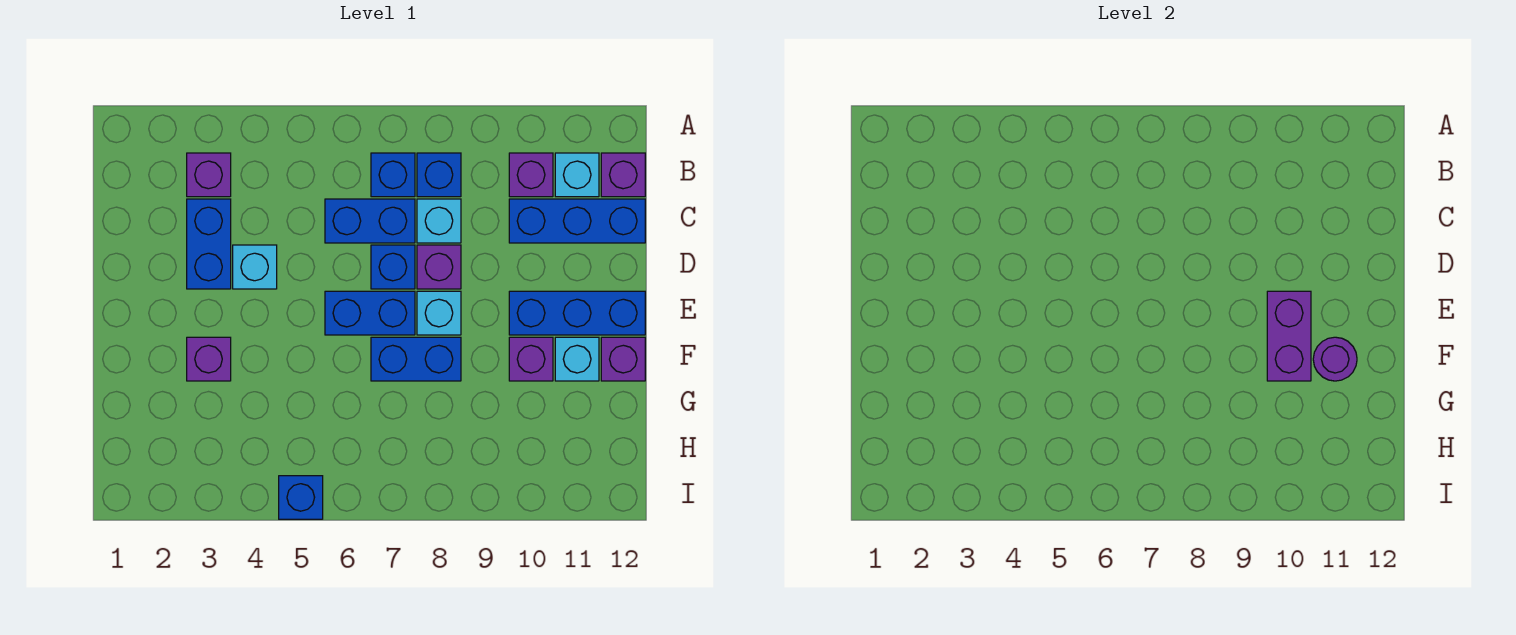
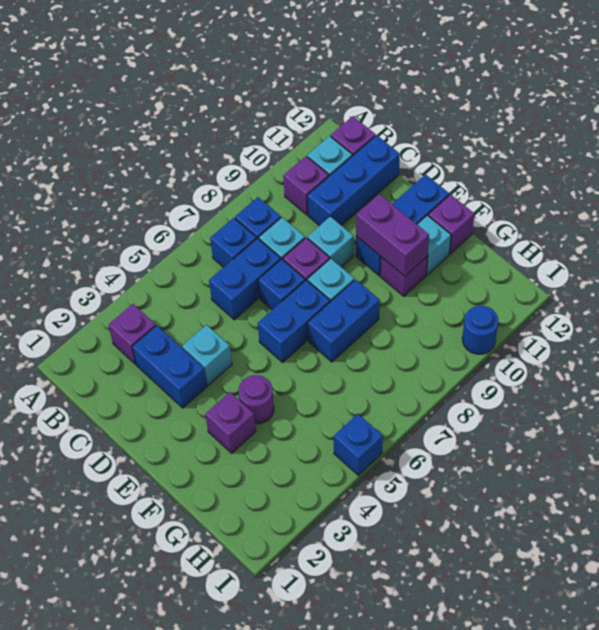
none -> cyan brick D9 level 1
purple round brick F11 level 2 -> purple round brick F4 level 1
none -> blue round brick I10 level 1

